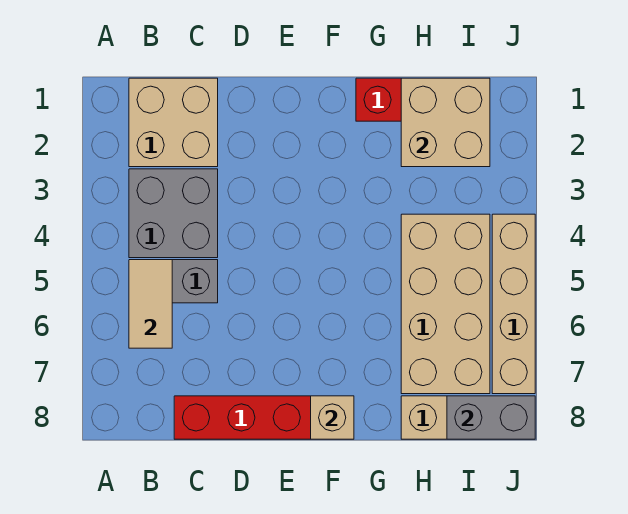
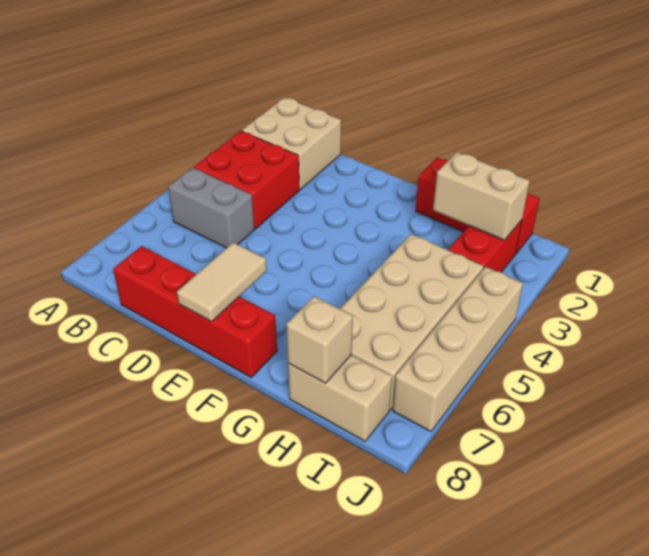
grey brick B3:C4 level 1 -> red brick B3:C4 level 1
tan tile B5:B6 level 2 -> tan tile E7:E8 level 2
tan brick F8 level 2 -> tan brick H8 level 2
tan brick H1:I2 level 2 -> tan brick H2:I2 level 2
none -> red brick I2:I3 level 1
grey brick I8:J8 level 2 -> none

